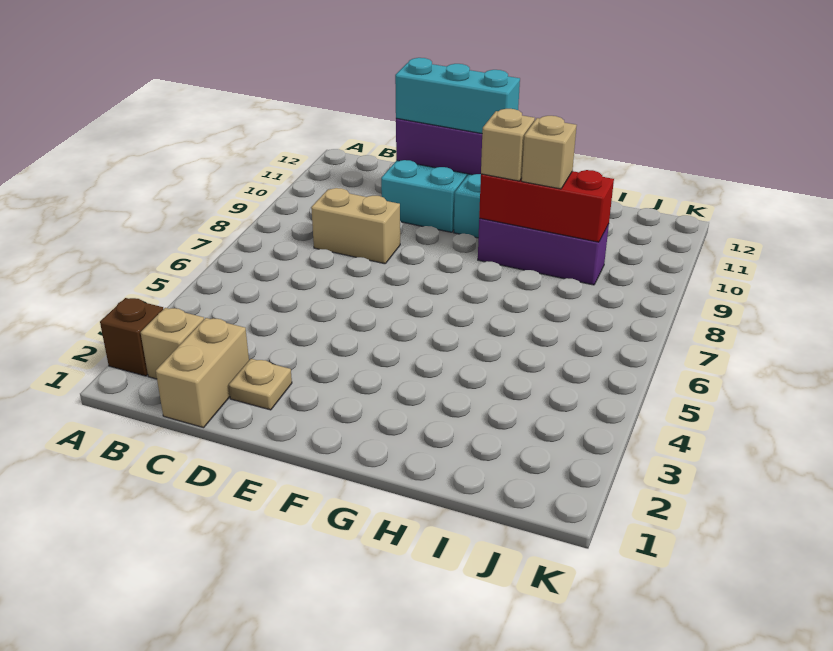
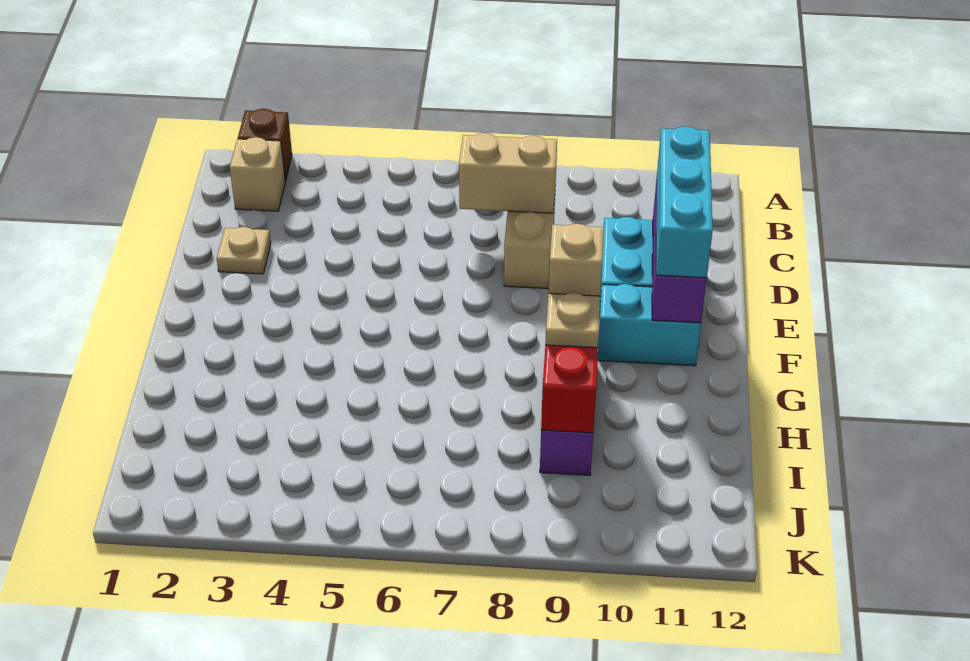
tan brick C1:C2 level 1 -> tan brick C7:C8 level 2
tan brick H9 level 3 -> tan plate H9 level 3

